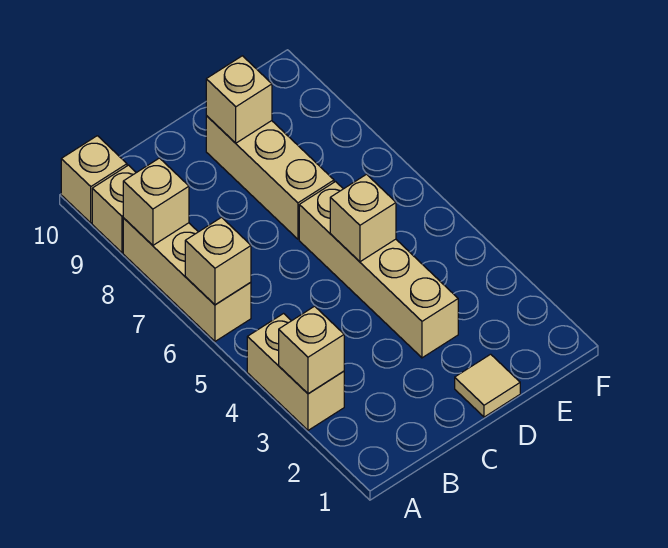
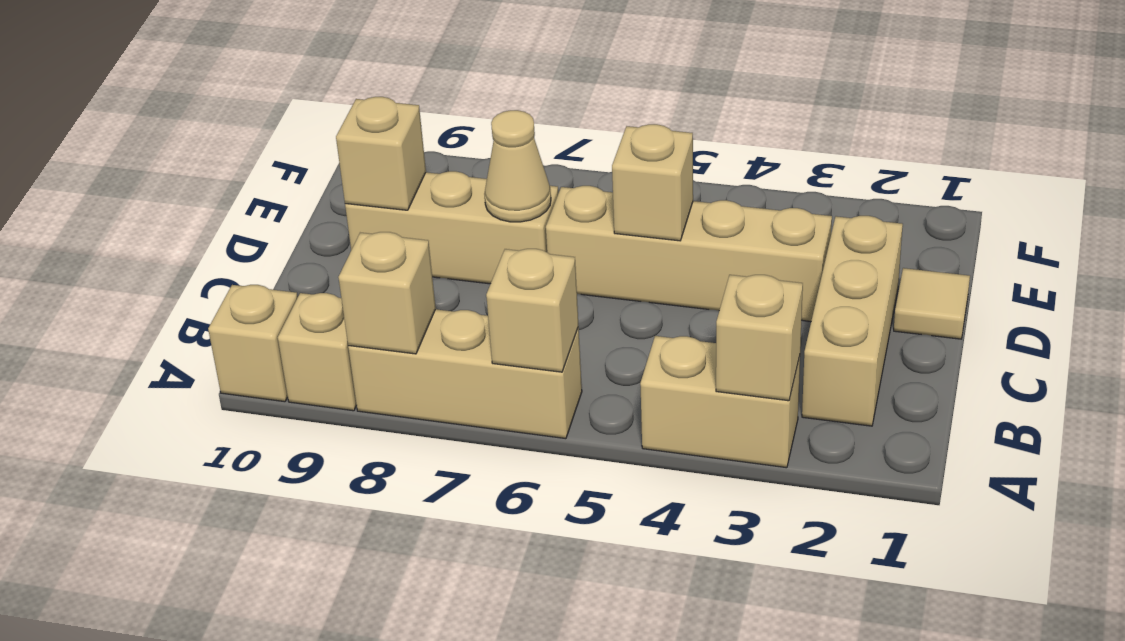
none -> tan brick B2:D2 level 1
none -> tan cone D7 level 2

